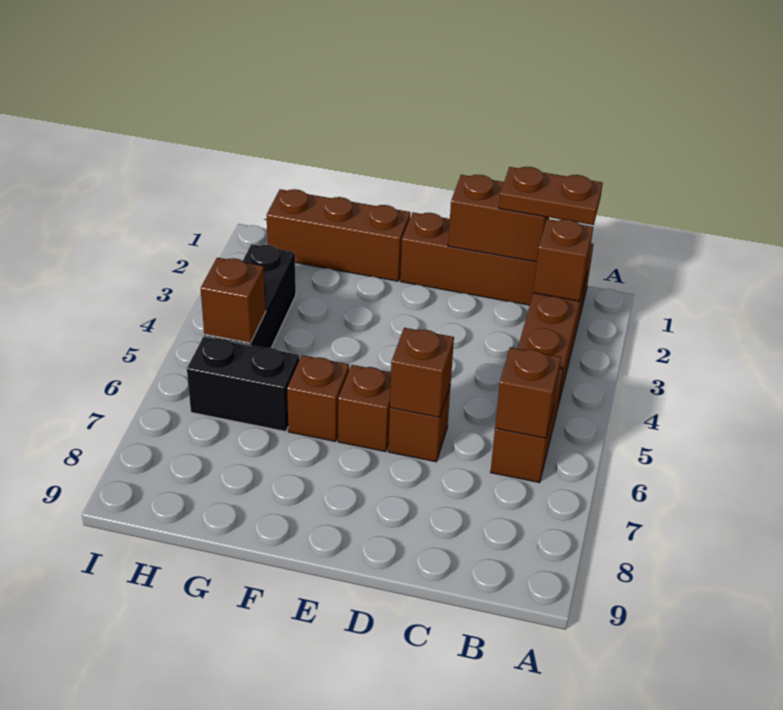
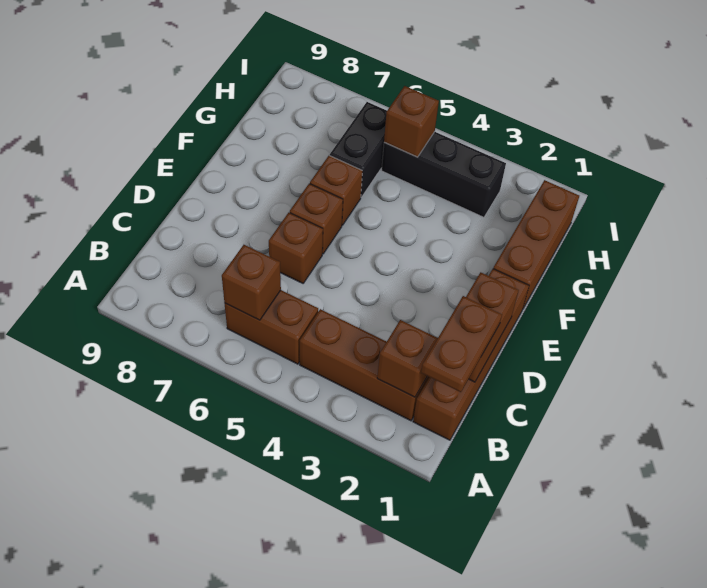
brown brick D6 level 2 -> none

